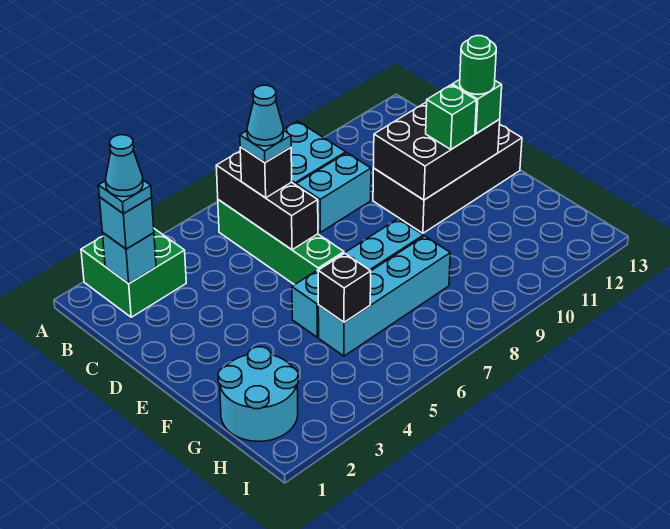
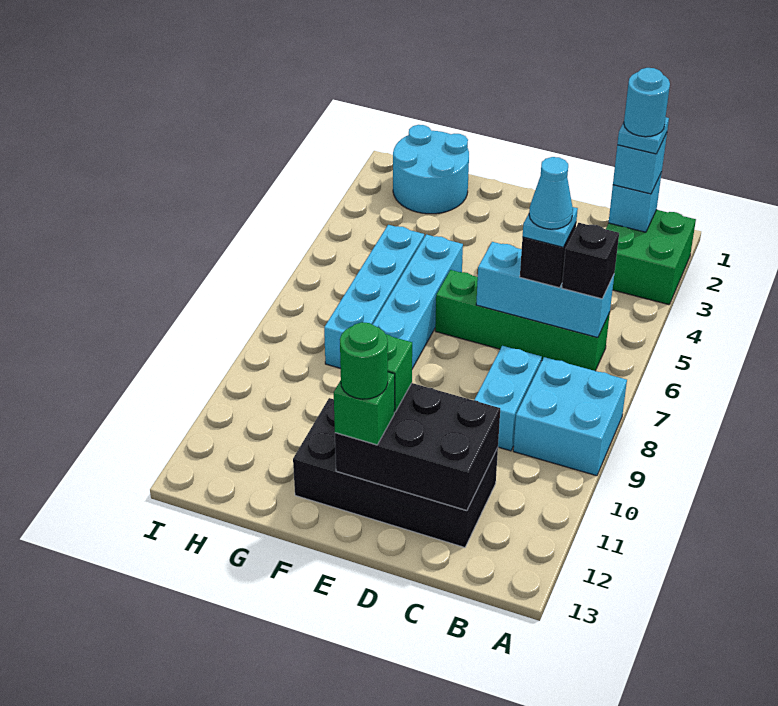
cyan cone B2 level 5 -> cyan round brick B2 level 5
black brick B6:D6 level 2 -> cyan brick B6:D6 level 2
black brick D10:E13 level 1 -> black brick C11:F12 level 1
black brick D10:E12 level 2 -> black brick C11:E12 level 2
black brick G5 level 2 -> black brick B6 level 3

